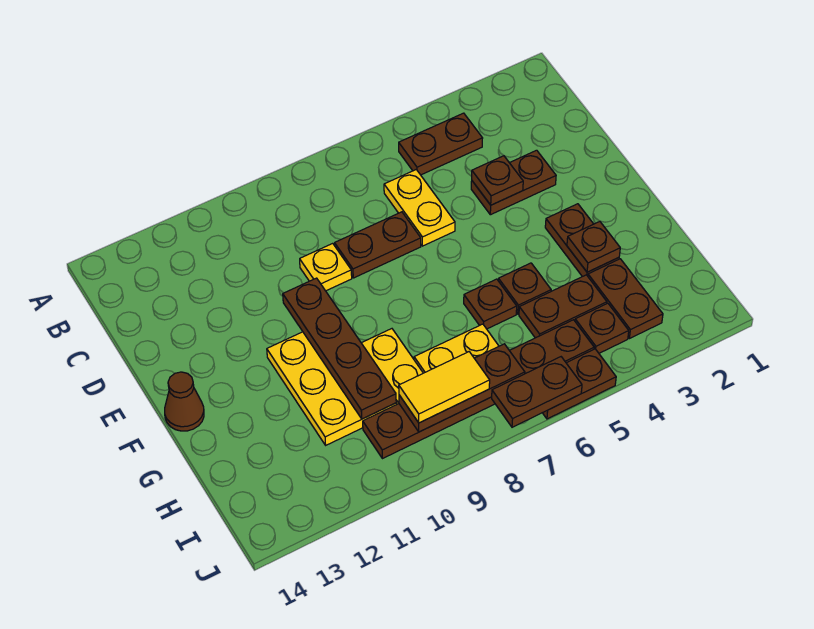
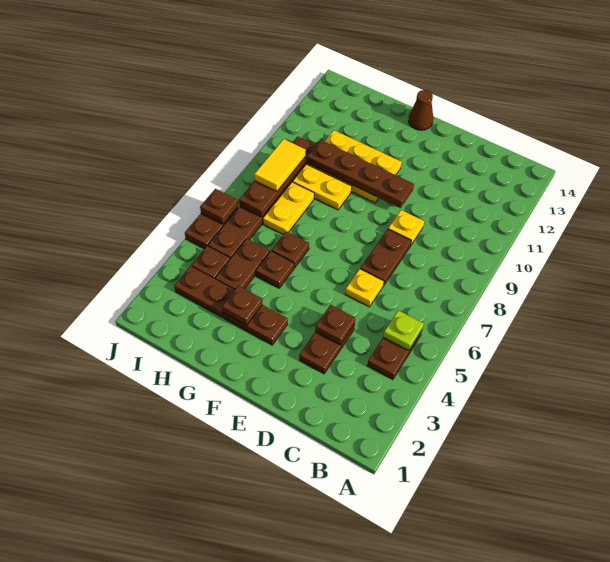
none -> lime plate B5 level 2
yellow plate C6:D6 level 1 -> yellow plate D6 level 1
brown plate J6:J7 level 2 -> brown plate J6 level 2

